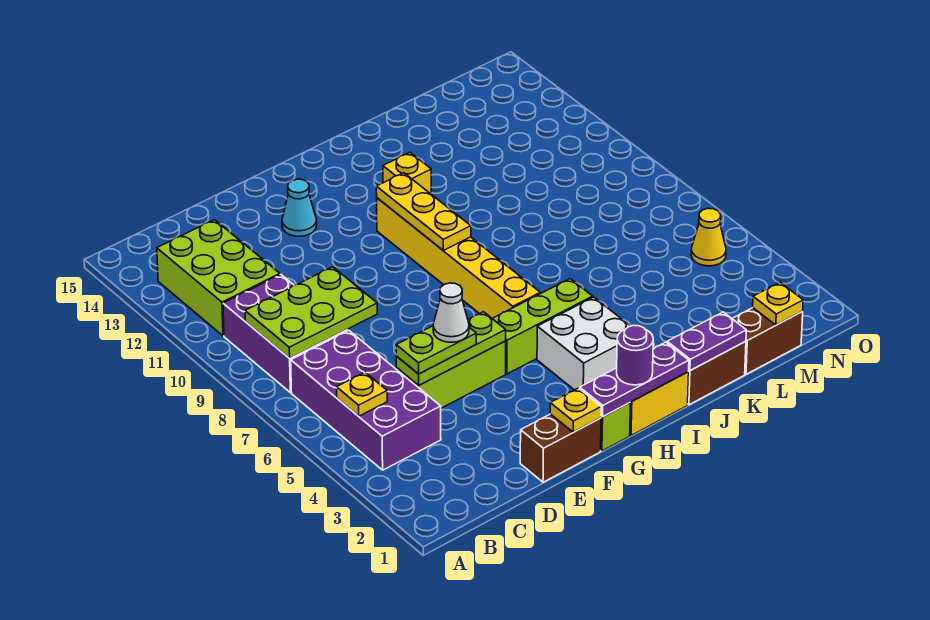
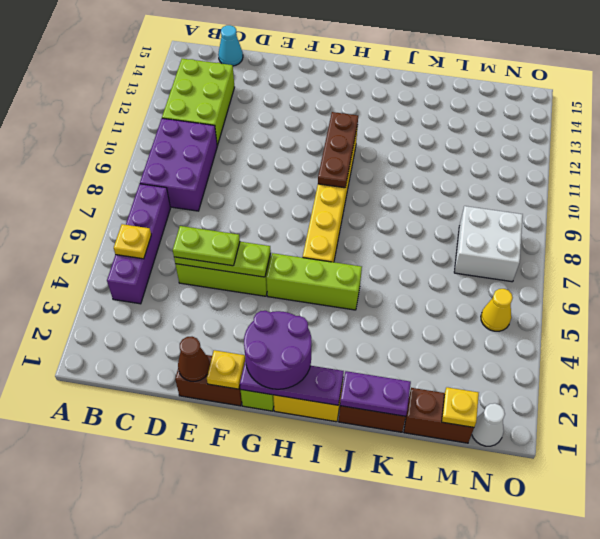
purple brick B4:C7 level 1 -> purple brick B4:B7 level 1
lime plate B8:D9 level 2 -> none
none -> brown cone E1 level 2
white cone E5 level 4 -> white cone N1 level 1
cyan cone F13 level 1 -> cyan cone C15 level 1
purple round brick H1 level 3 -> purple round brick G1:H2 level 3
white brick H3:I4 level 1 -> white brick M7:N8 level 1
yellow plate H9:H11 level 2 -> brown plate H9:H11 level 2
yellow brick I12 level 1 -> none

